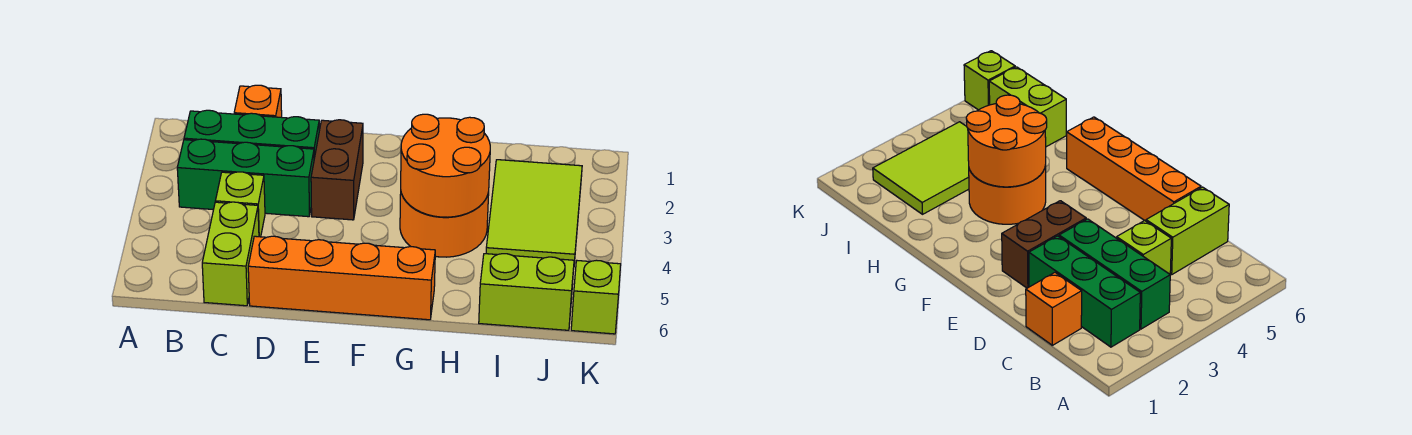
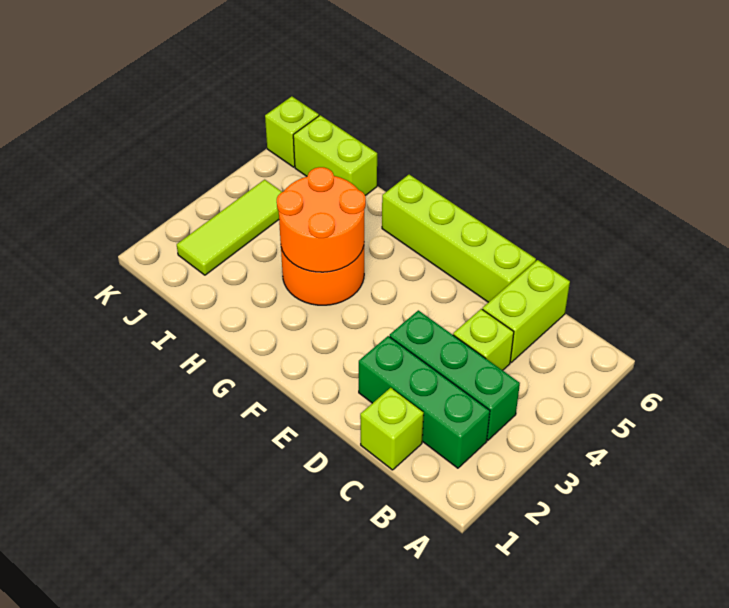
orange brick C1 level 1 -> lime brick C1 level 1
orange brick D6:G6 level 1 -> lime brick D6:G6 level 1
brown brick E2:E3 level 1 -> none
lime tile I2:J4 level 1 -> lime tile J2:J4 level 1

